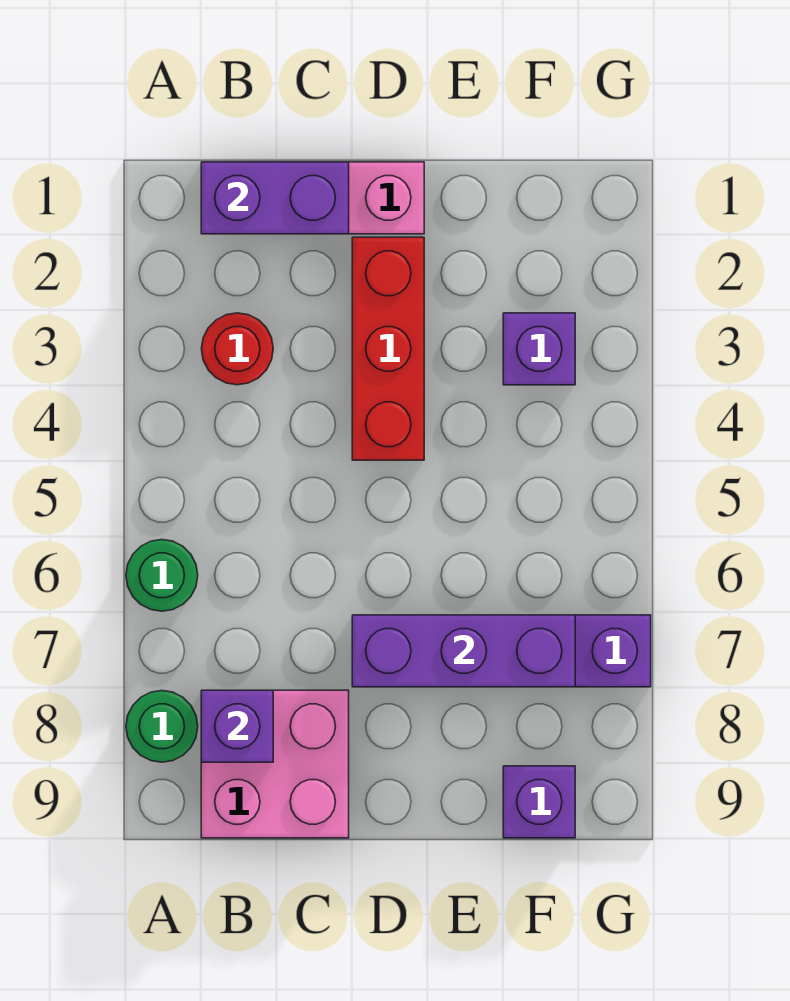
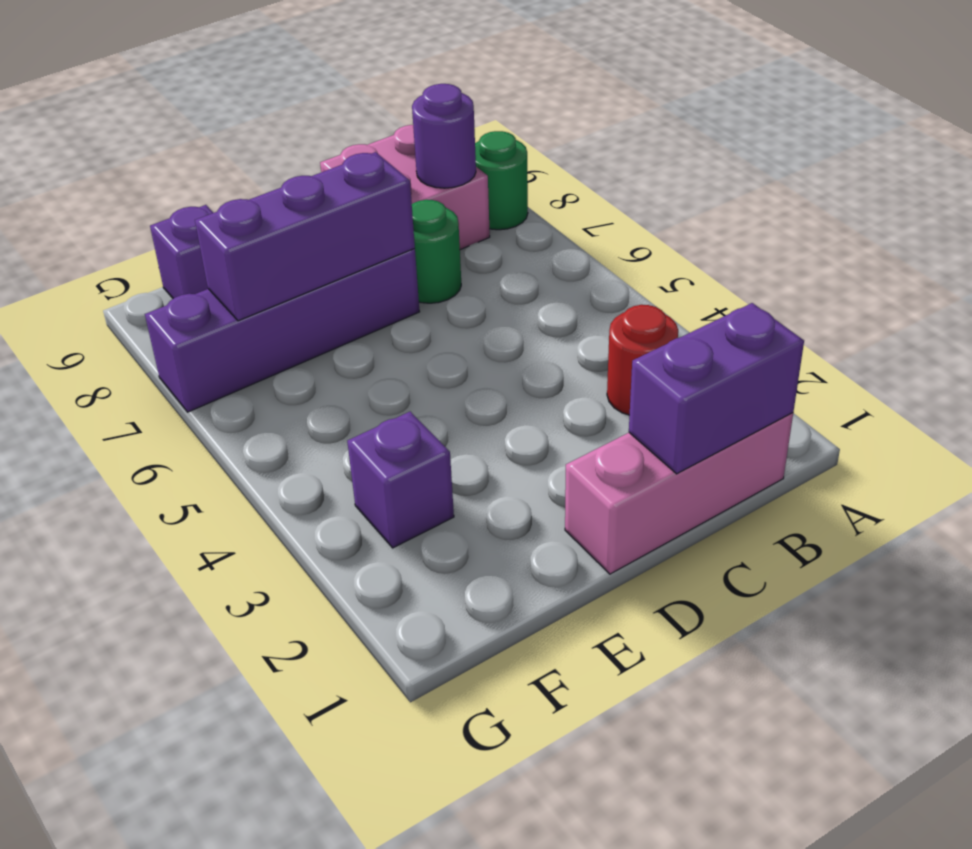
green round brick A6 level 1 -> green round brick C7 level 1
purple brick B8 level 2 -> purple round brick B8 level 2
red brick D2:D4 level 1 -> none

